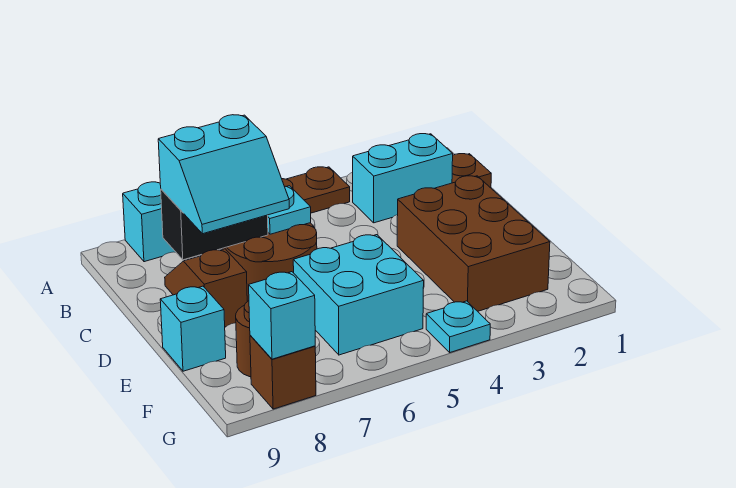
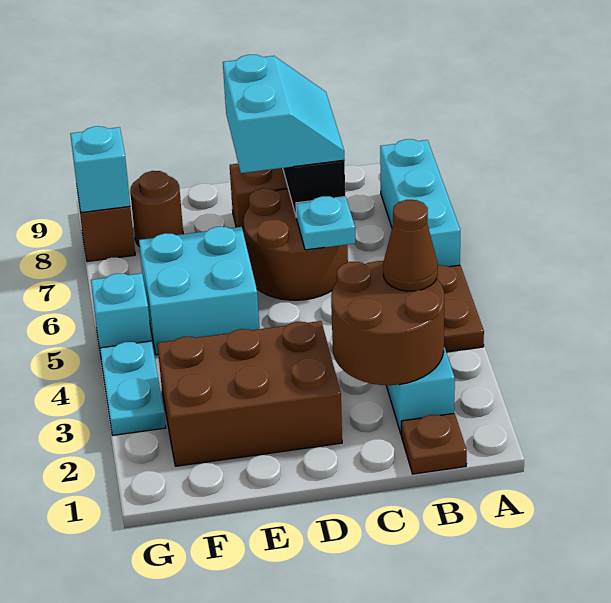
none -> brown round brick B2:C3 level 2
none -> brown cone B3 level 3
cyan slope C7:D8 level 3 top C -> cyan slope C7:D8 level 3 top D
cyan brick E9 level 1 -> cyan brick G5 level 1
cyan plate G4 level 1 -> cyan plate G3:G4 level 1

